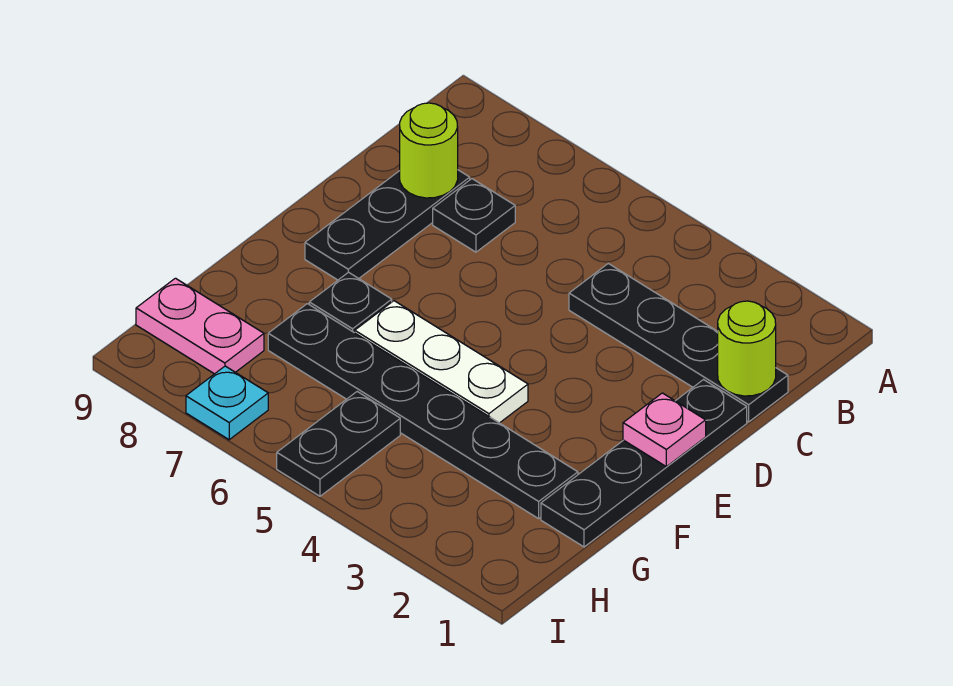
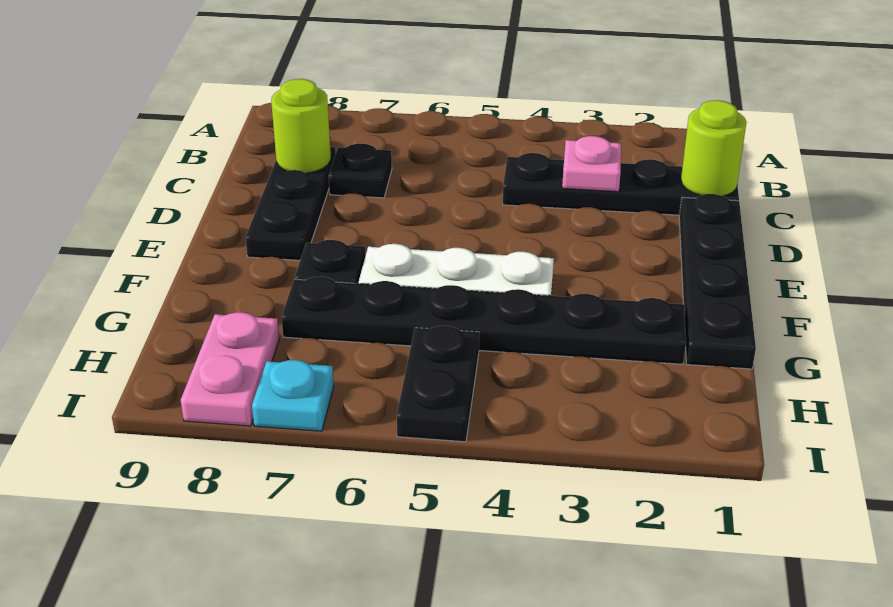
pink plate E1 level 2 -> pink plate C3 level 2
pink plate H8:H9 level 1 -> pink plate H8:I8 level 1

